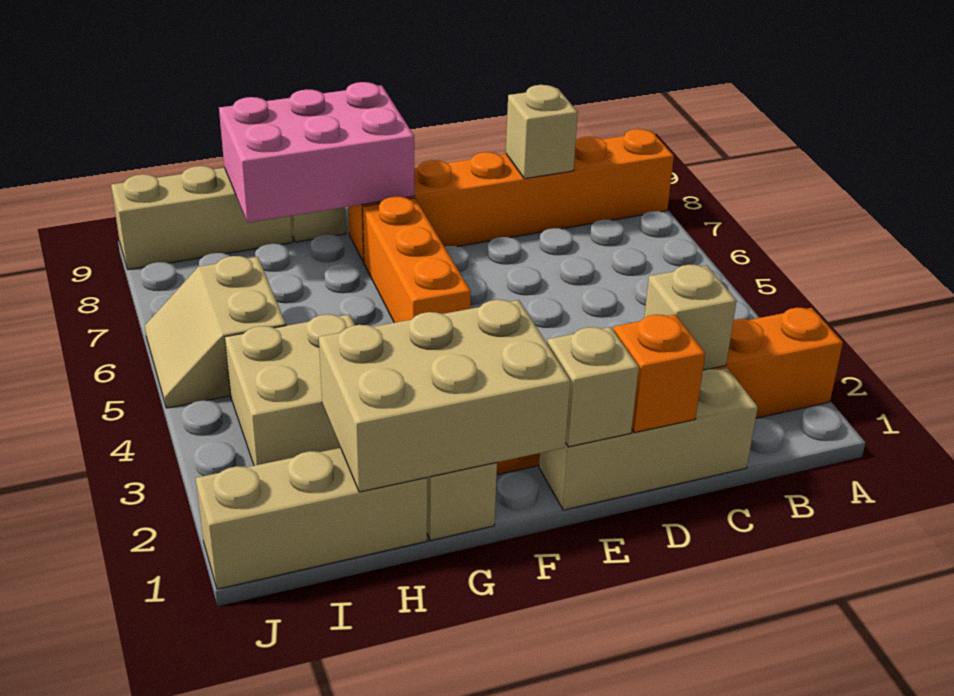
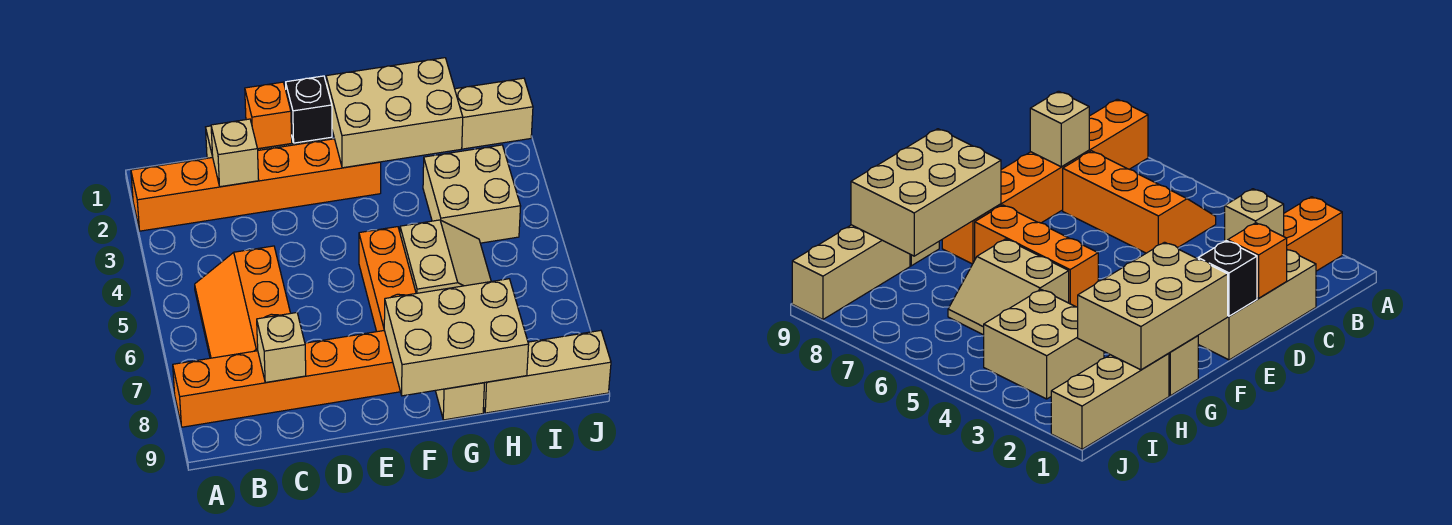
none -> orange slope B5:C7 level 1 top C
tan brick E1 level 2 -> black brick E1 level 2
pink brick F8:H9 level 2 -> tan brick F8:H9 level 2
tan slope I5:J6 level 1 top I -> tan slope G5:H6 level 1 top G

